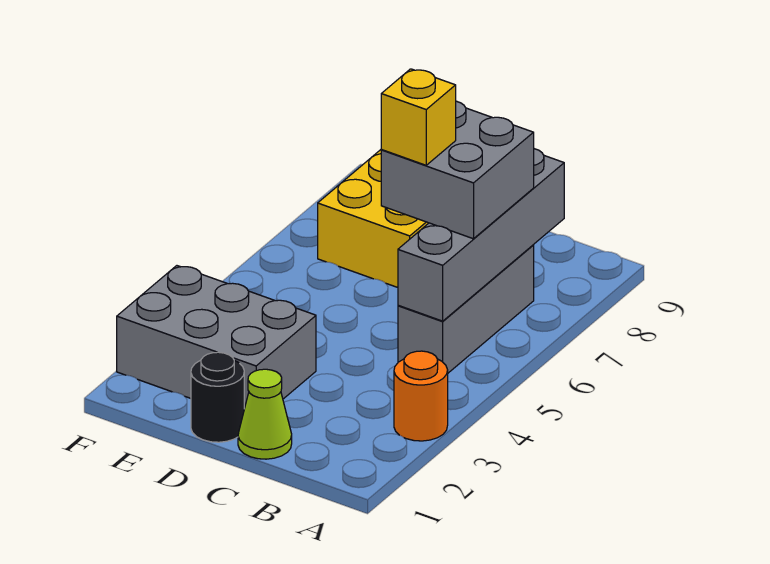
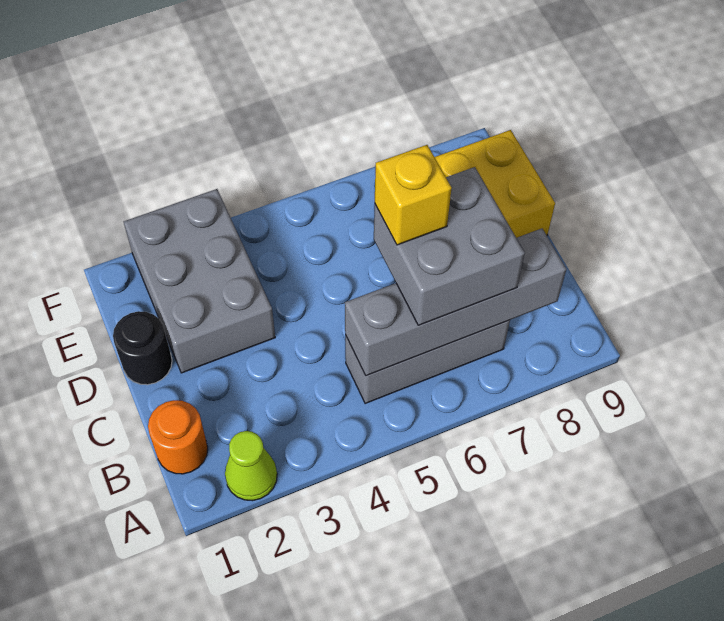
orange round brick A3 level 1 -> orange round brick B1 level 1
lime cone C1 level 1 -> lime cone A2 level 1

